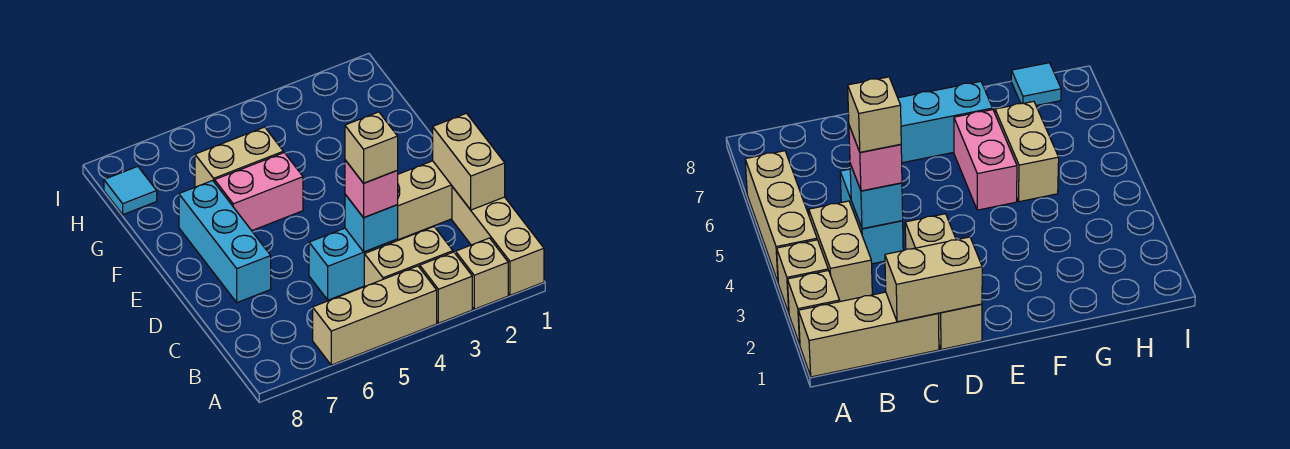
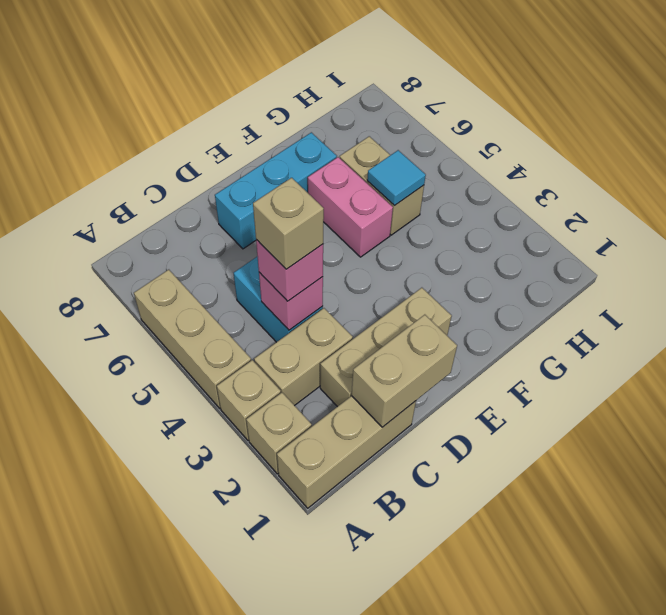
tan brick B3:B4 level 1 -> tan brick B3:C3 level 1
cyan brick C4 level 2 -> pink brick C4 level 2
tan brick D1:D3 level 1 -> tan brick C2:E2 level 1
cyan tile H8 level 1 -> cyan tile G5 level 2

